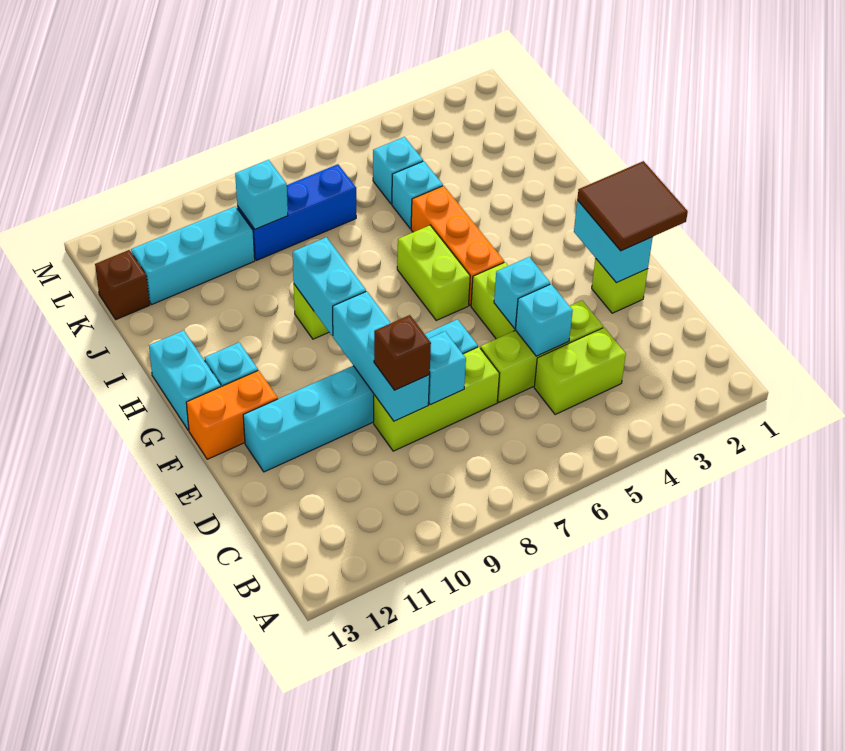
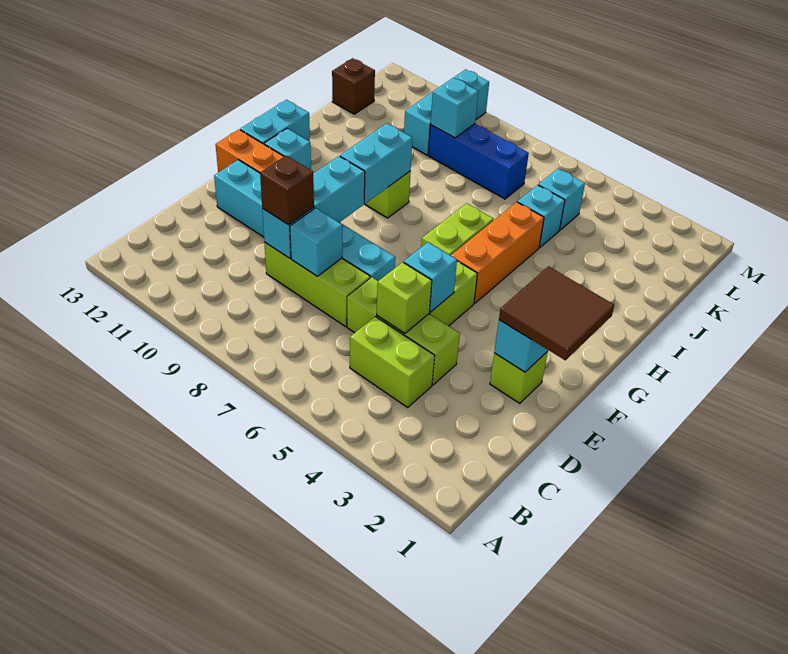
cyan brick D5 level 2 -> lime brick D5 level 2
cyan brick K10:K12 level 1 -> cyan brick K10:M10 level 1

